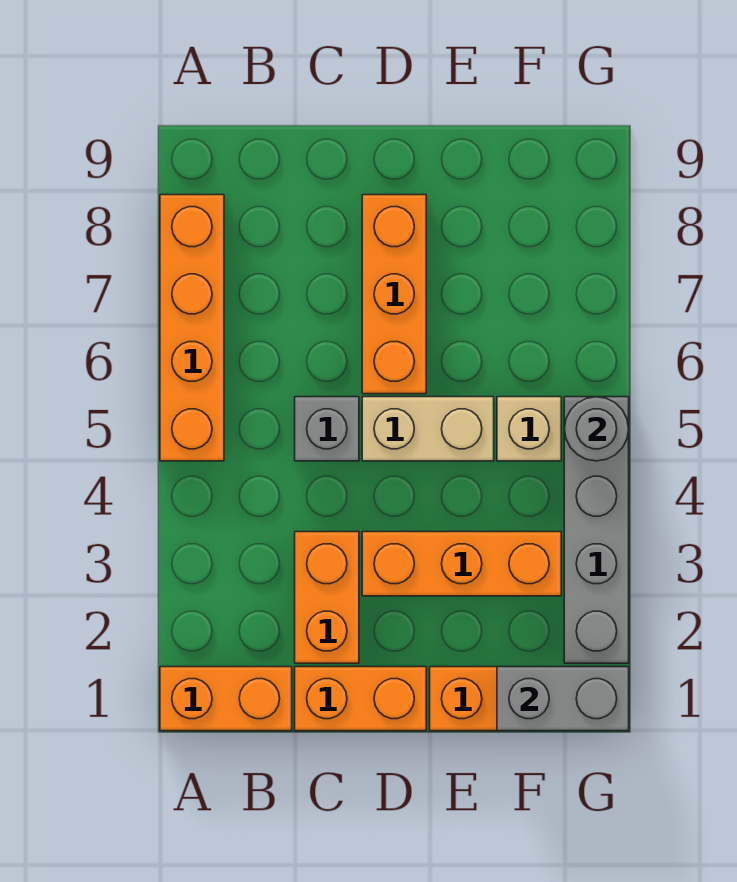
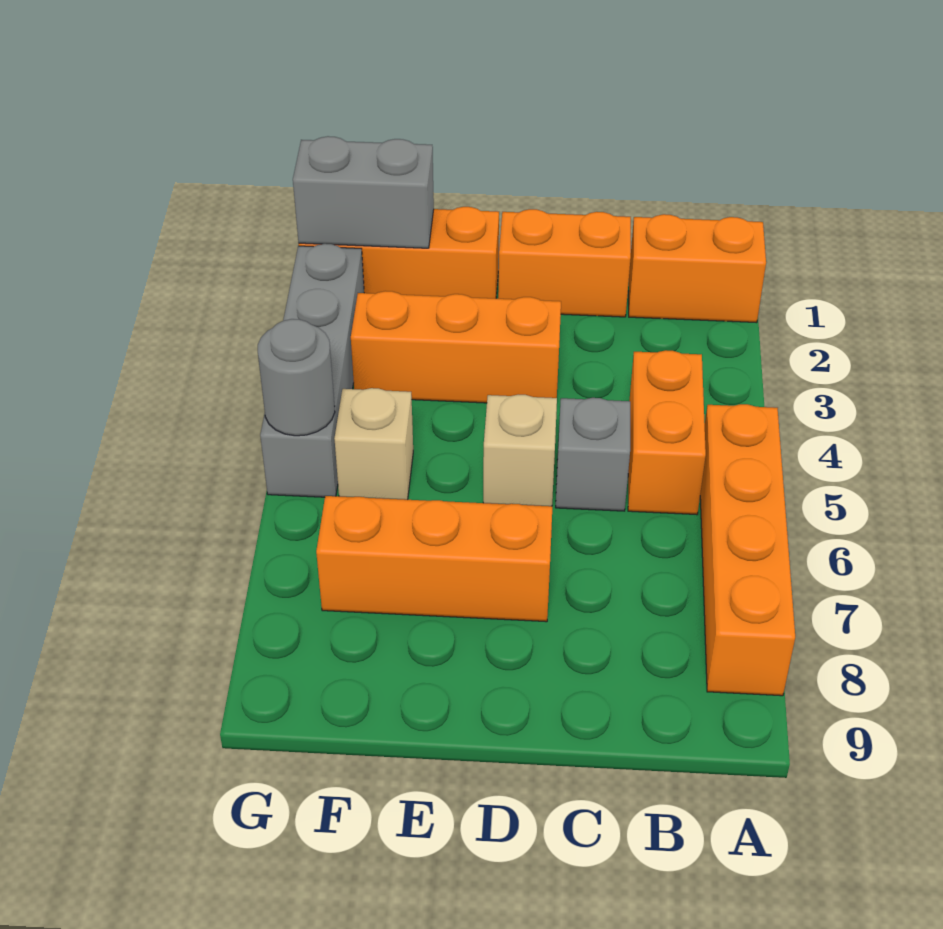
orange brick C2:C3 level 1 -> orange brick B4:B5 level 1
tan brick D5:E5 level 1 -> tan brick D5 level 1
orange brick D6:D8 level 1 -> orange brick D7:F7 level 1

